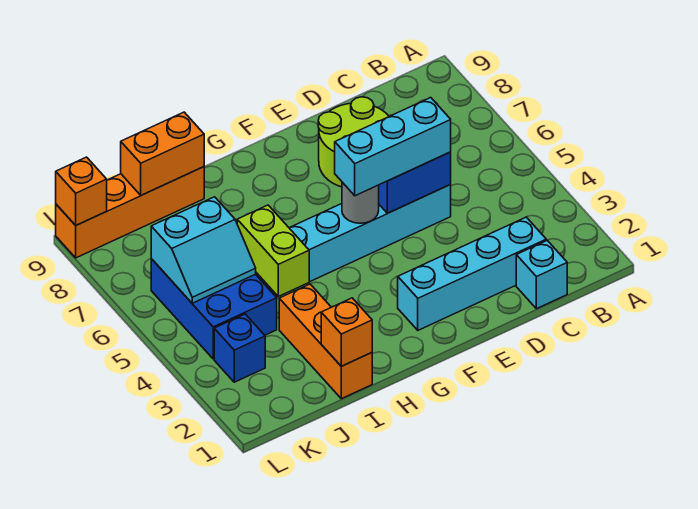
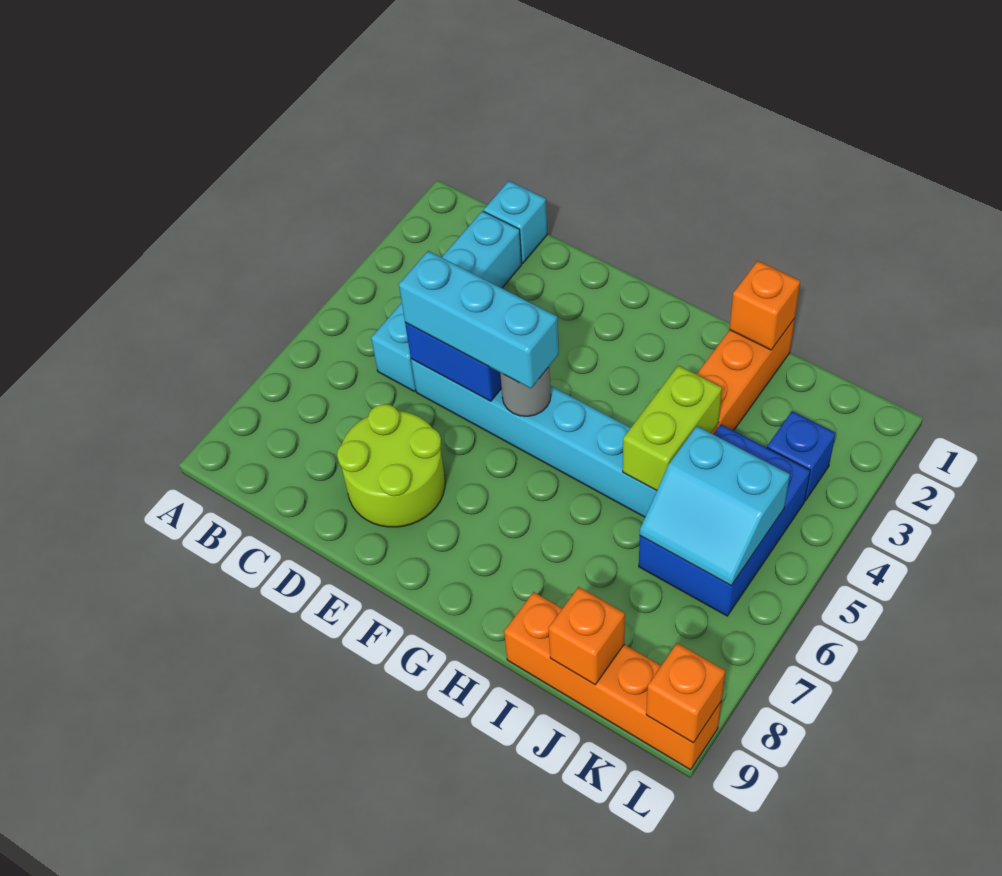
cyan brick C2:F2 level 1 -> cyan brick C2:C5 level 1
orange brick I9:J9 level 2 -> orange brick J9 level 2
cyan slope J5:K6 level 2 top 6 -> cyan slope J5:K6 level 2 top 5

